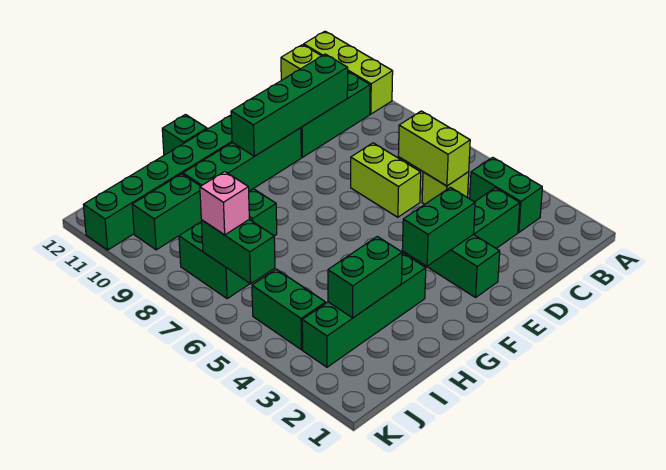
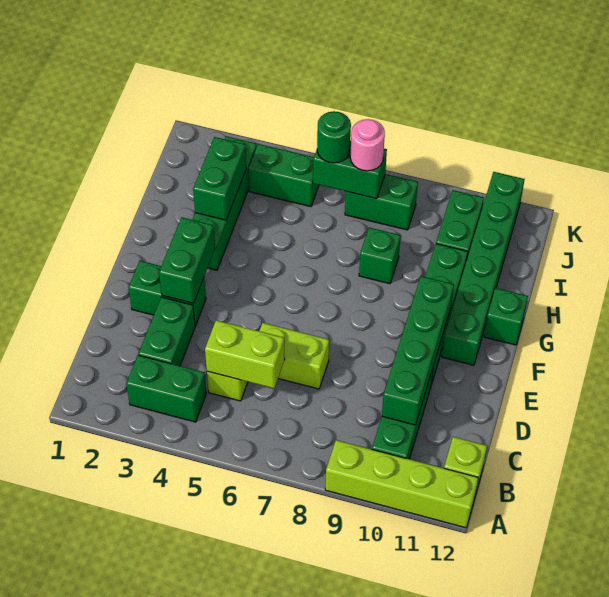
lime brick A10:A12 level 1 -> lime brick A9:A12 level 1
none -> green round brick J6 level 3
pink brick J7 level 3 -> pink round brick J7 level 3

